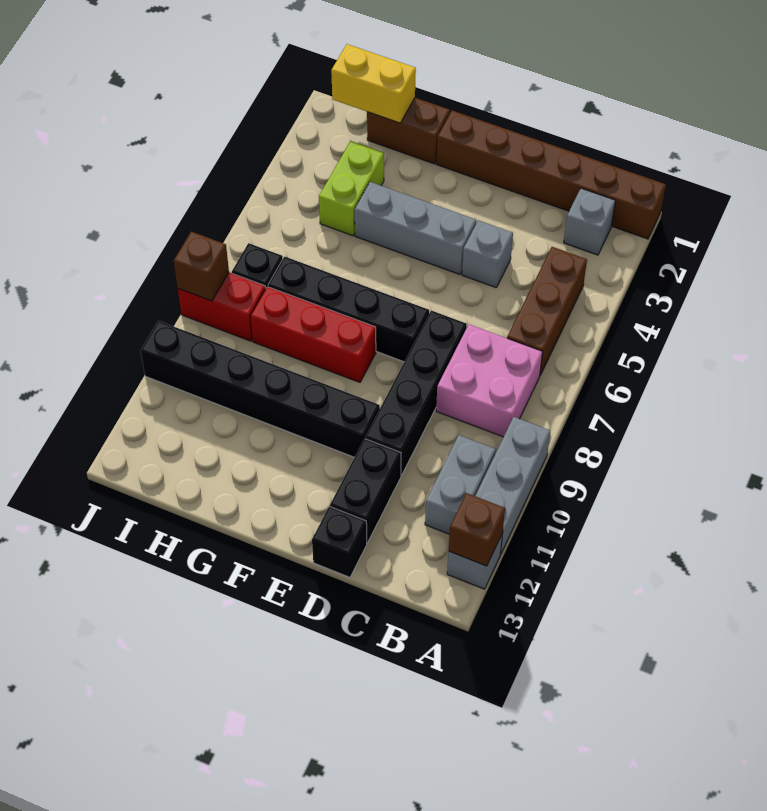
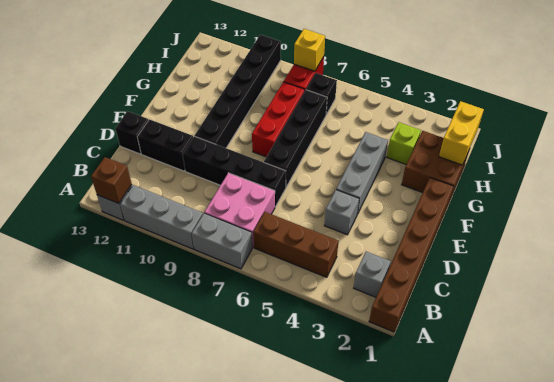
grey brick B10:B11 level 1 -> grey brick A7:A8 level 1
brown brick G1:H1 level 1 -> brown brick G1:H2 level 1
lime brick H3:H4 level 1 -> lime brick H3 level 1
brown brick J8 level 2 -> yellow brick J8 level 2

